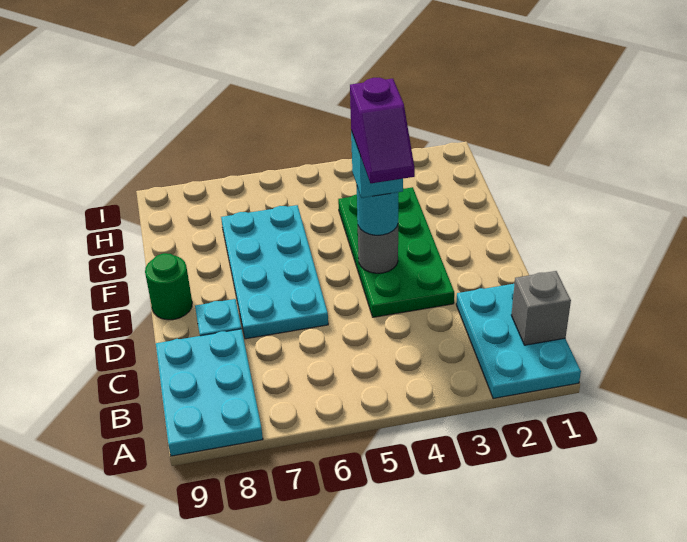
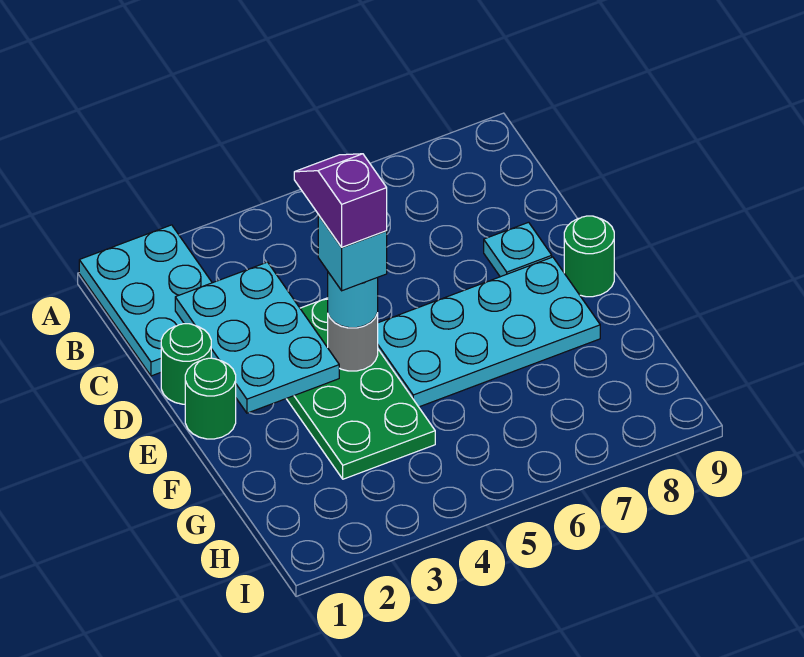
cyan plate A8:C9 level 1 -> cyan plate C2:E3 level 2
grey brick B1 level 2 -> none
none -> green round brick D1 level 1
cyan plate D6:G7 level 1 -> cyan plate E5:F8 level 1
none -> green round brick E1 level 1

